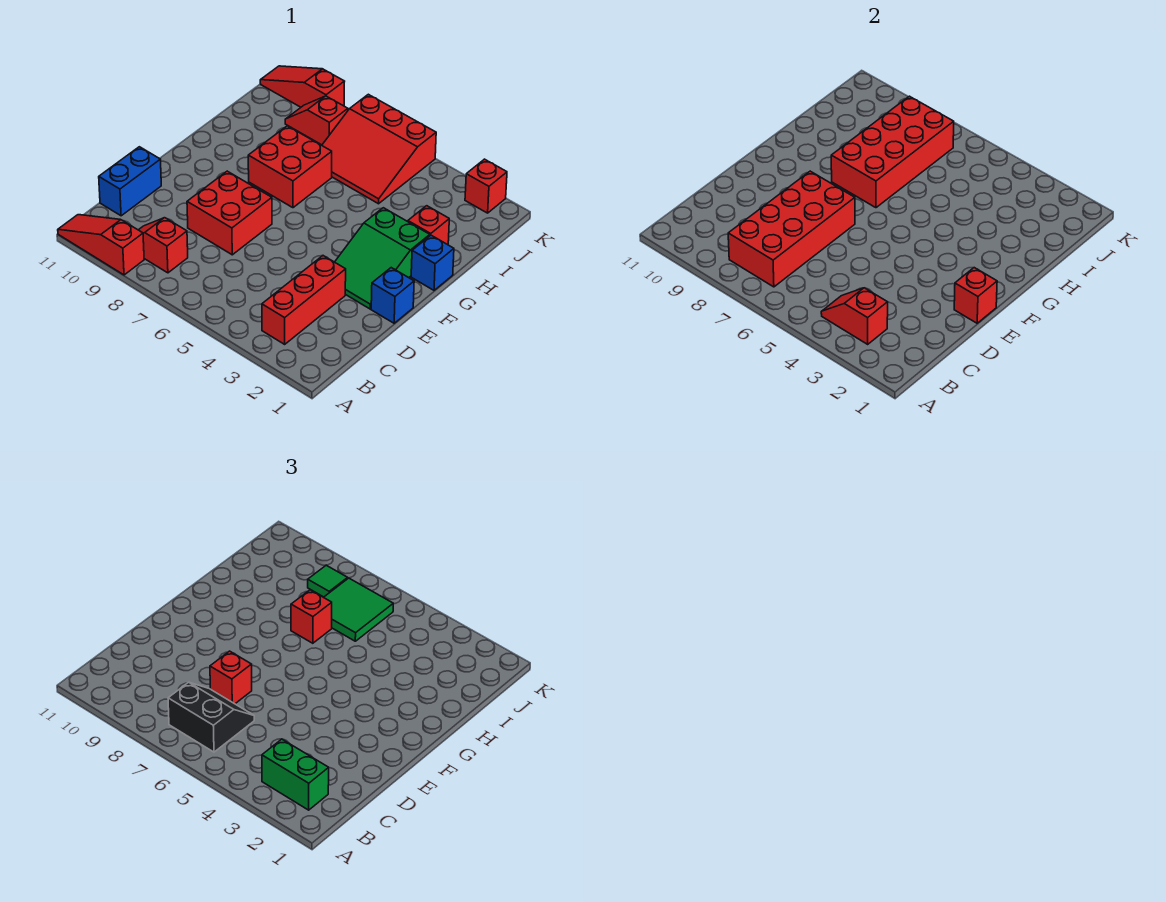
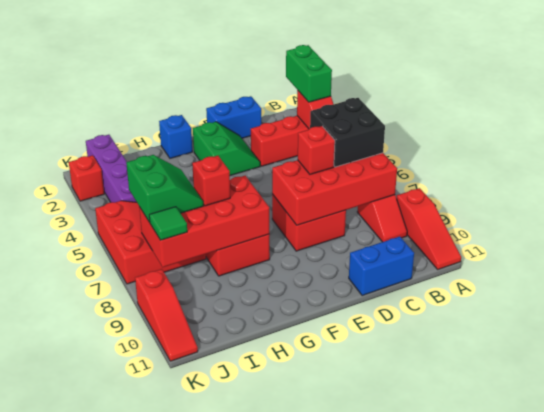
black slope B6:C7 level 3 top B -> black brick B6:C7 level 3
blue brick E1 level 1 -> blue brick D1:E1 level 1
red brick E1 level 2 -> none
green slope E2:G3 level 1 top G -> green slope E2:F3 level 1 top F
red brick H2 level 1 -> none
green tile I6:J7 level 3 -> green slope I6:J7 level 3 top J
none -> purple brick J1:J4 level 1
red slope J8:J9 level 1 top 8 -> none

